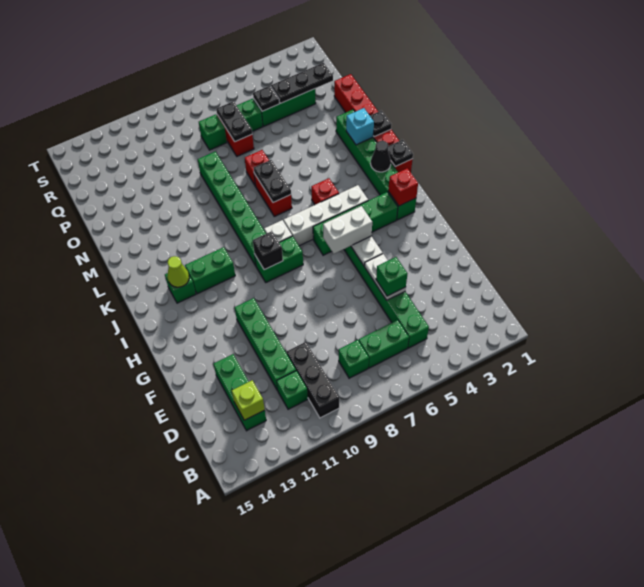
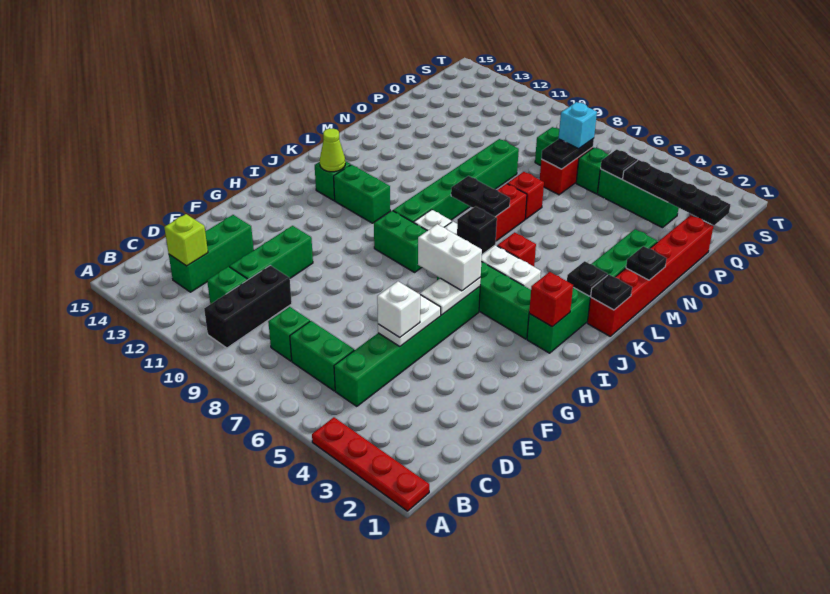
none -> red plate A1:A4 level 1
green brick D11:G11 level 1 -> green brick D11:F11 level 1
green brick E5 level 3 -> white brick E5 level 3
black brick I9 level 2 -> black brick J6 level 2
black cone K2 level 2 -> black plate K2 level 2
black plate L7:M7 level 2 -> black plate L7:L8 level 2
cyan brick M2 level 2 -> cyan brick Q7 level 3
black plate Q2:Q4 level 2 -> black plate Q1:Q4 level 2

